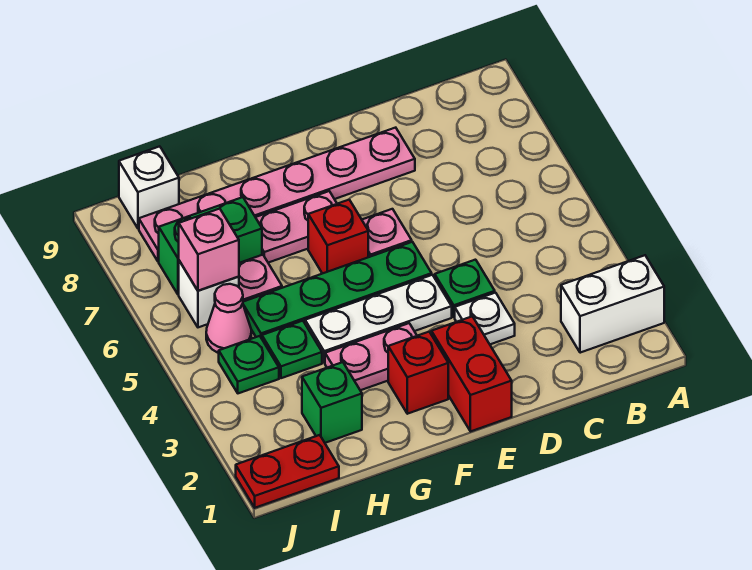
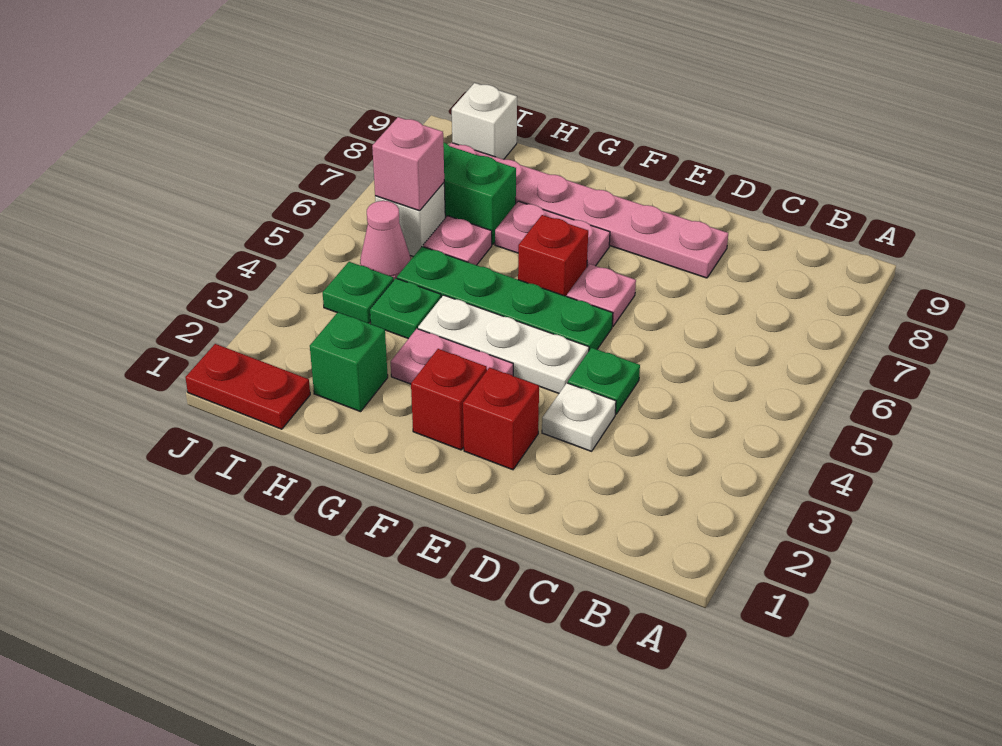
white brick A2:B2 level 1 -> none
red brick E1:E2 level 1 -> red brick E2 level 1

